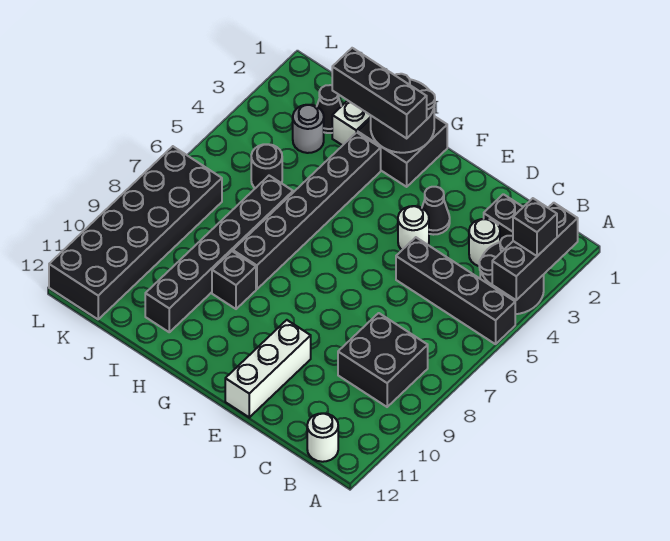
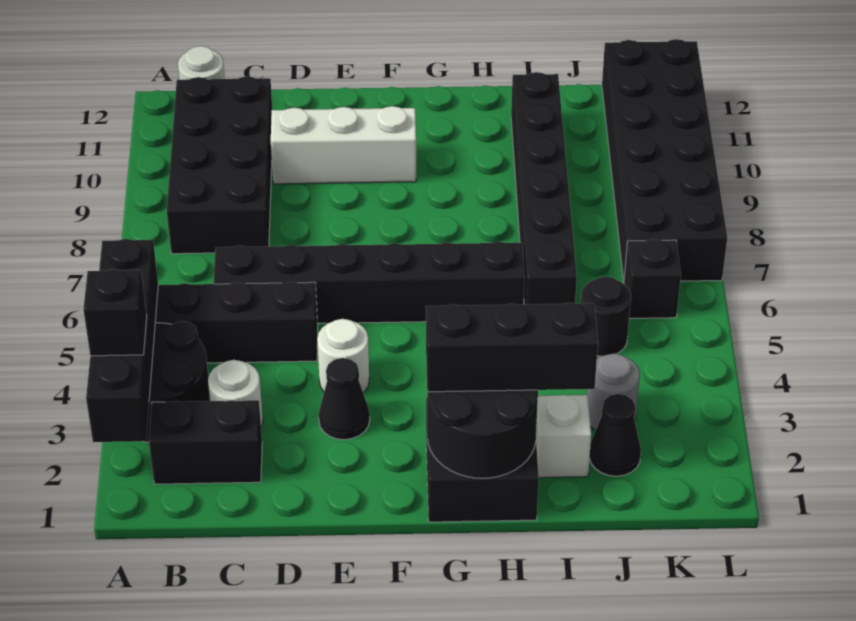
black brick A2:A4 level 2 -> black brick A2:A5 level 2
black brick B8:C9 level 1 -> black brick B8:C11 level 1
white brick E10:E12 level 1 -> white brick D10:F10 level 1
black brick H3:H8 level 1 -> black brick C6:H6 level 1
black brick H9 level 1 -> black brick K6 level 1

